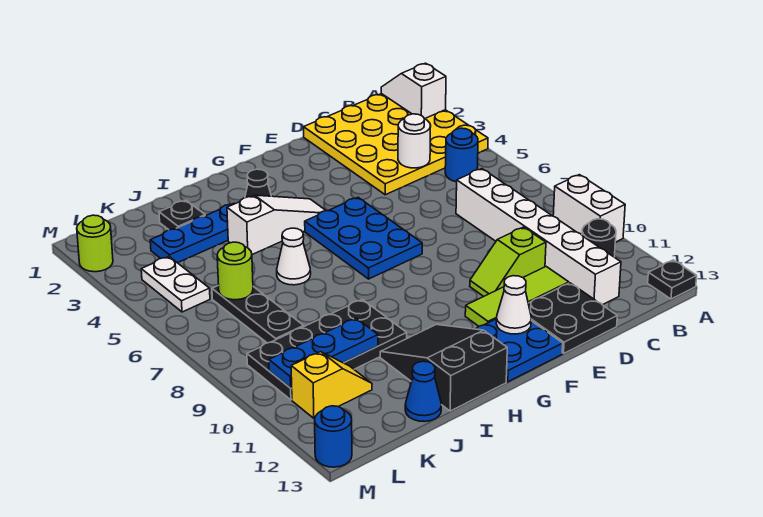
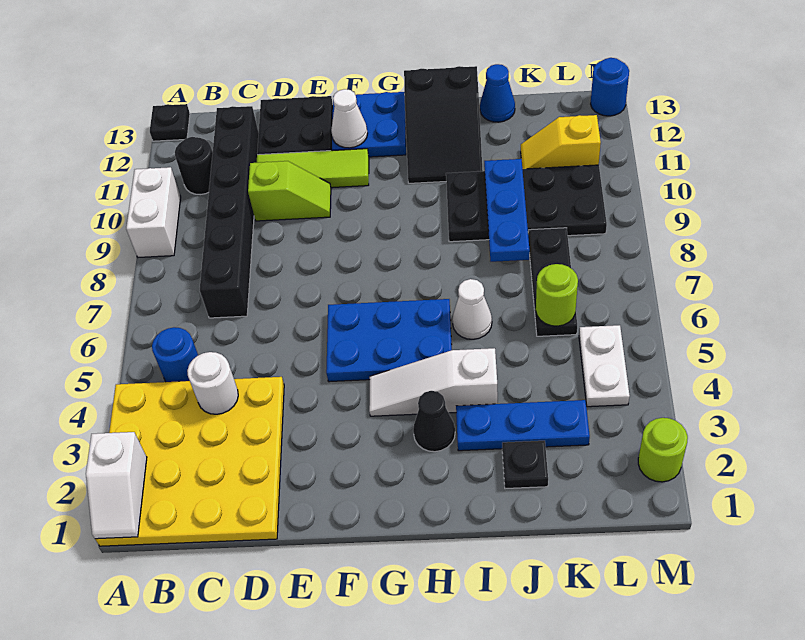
white brick C7:C12 level 1 -> black brick C7:C12 level 1
blue plate F5:G7 level 1 -> blue plate F5:H6 level 1
blue plate J10:L10 level 2 -> blue plate J8:J10 level 2

